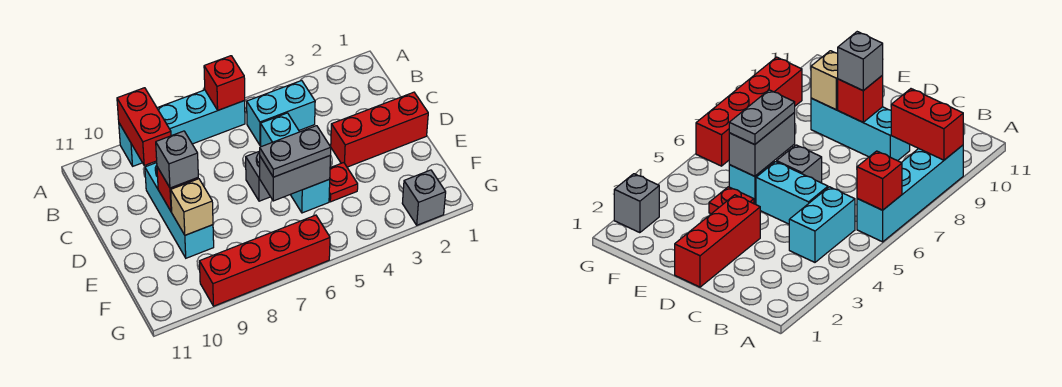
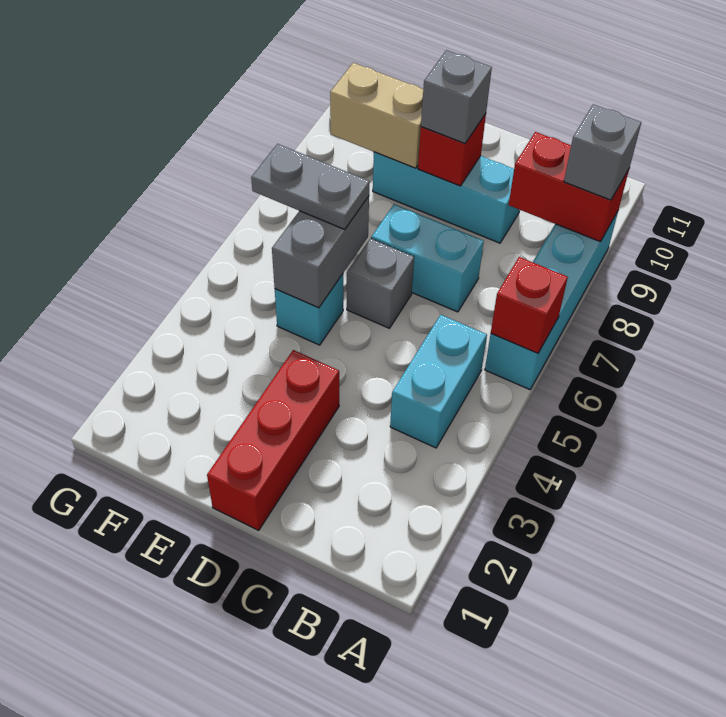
cyan brick C5:D5 level 1 -> cyan brick C7:D7 level 1
red plate E4 level 1 -> none
grey plate E5:E6 level 3 -> grey plate E6:F6 level 3
tan brick E9 level 2 -> tan brick E9:F9 level 2
grey brick G2 level 1 -> grey brick A9 level 3
red brick G6:G9 level 1 -> none

